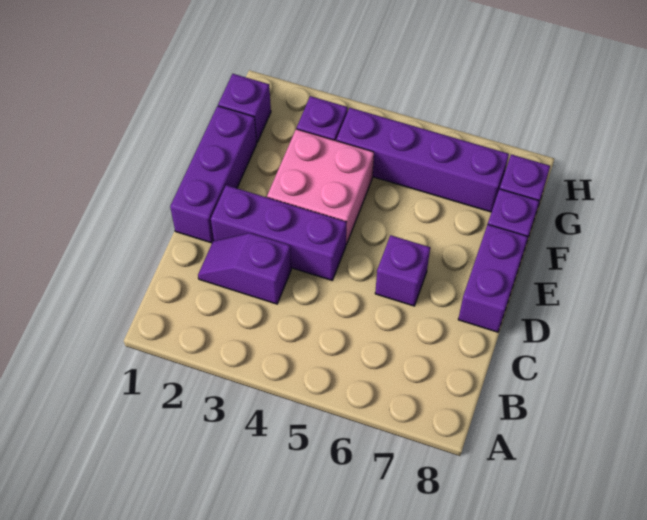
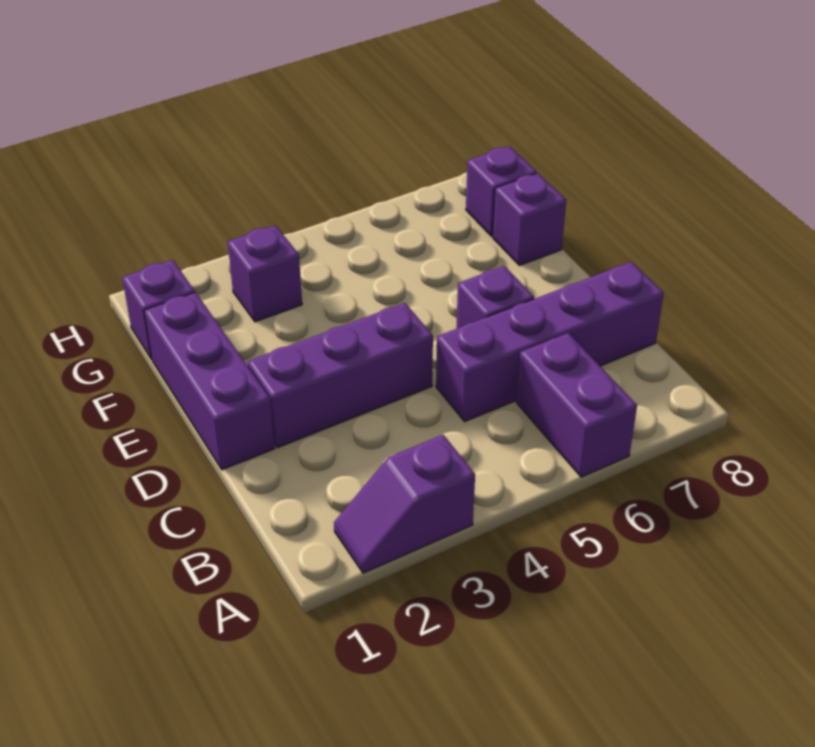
purple slope C2:C3 level 1 top 3 -> purple slope A2:A3 level 1 top 3
purple brick D8:E8 level 1 -> purple brick A6:B6 level 1
pink brick E3:F4 level 1 -> none
purple brick G4:G7 level 1 -> purple brick C5:C8 level 1

